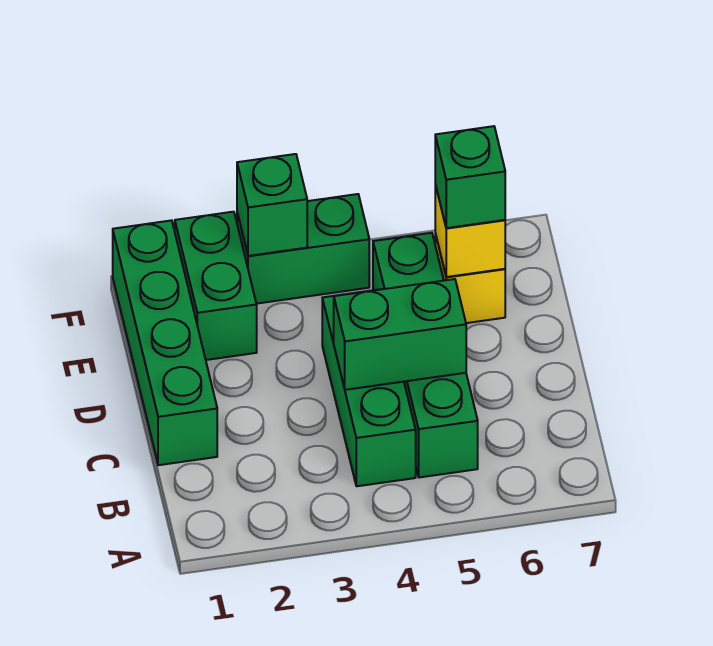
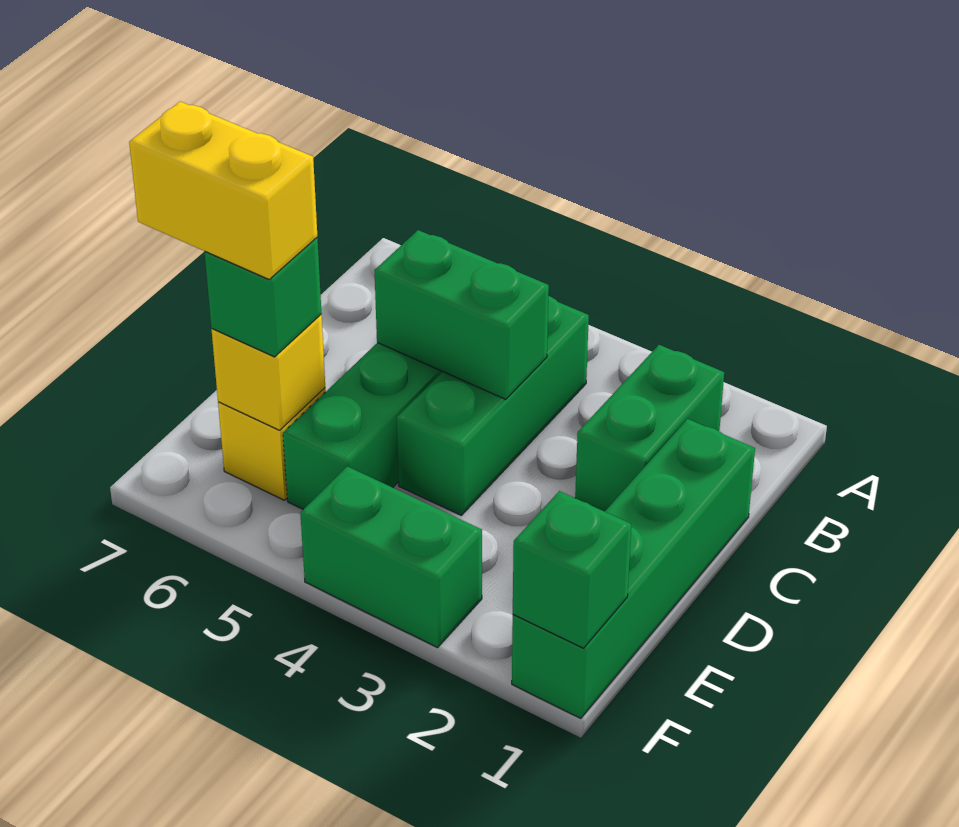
green brick E2:F2 level 1 -> green brick B2:C2 level 1
none -> yellow brick E6:E7 level 4
green brick F3 level 2 -> green brick F1 level 2

